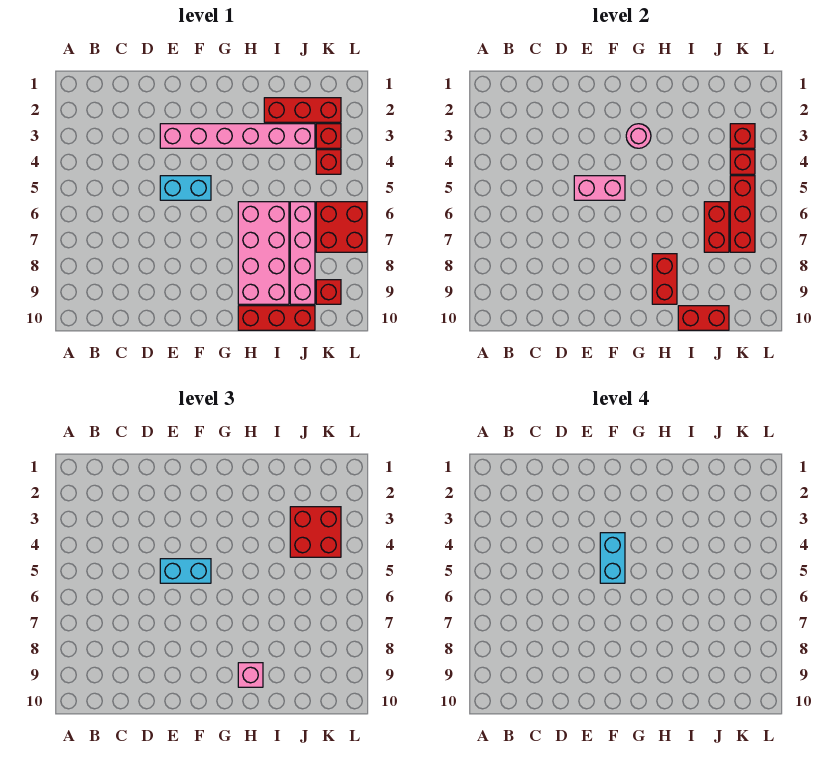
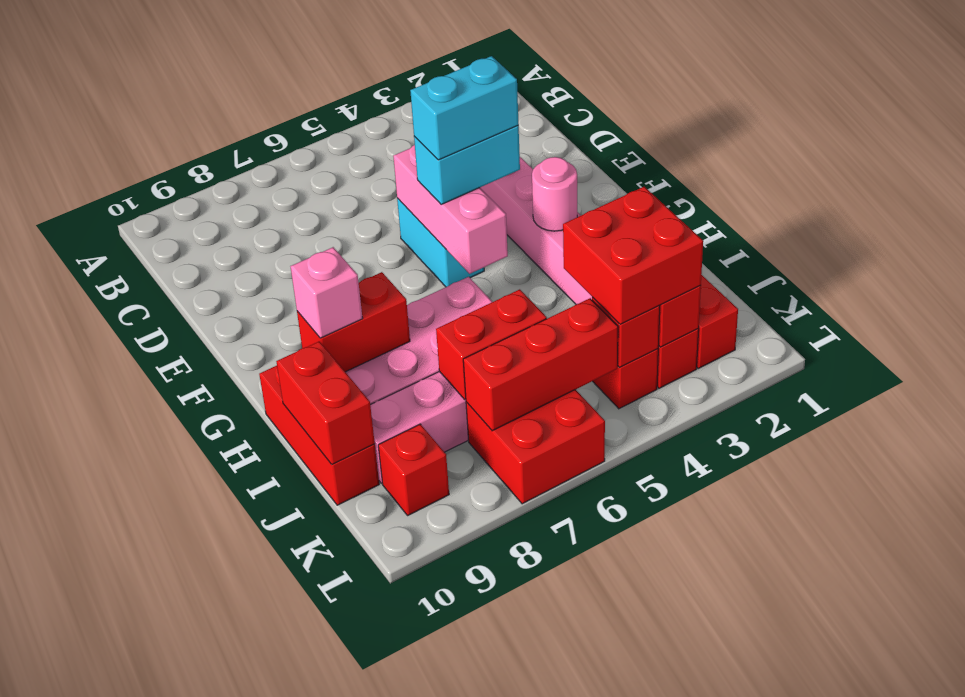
pink brick E5:F5 level 2 -> pink brick E5:G5 level 2
cyan brick E5:F5 level 3 -> cyan brick F4:F5 level 3

